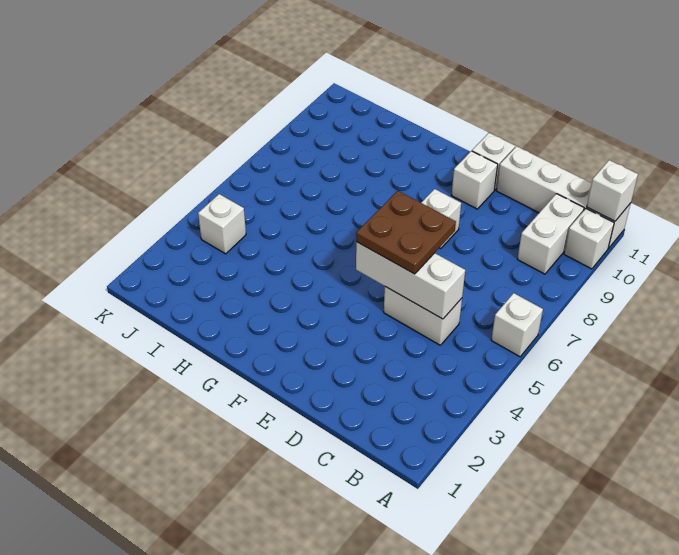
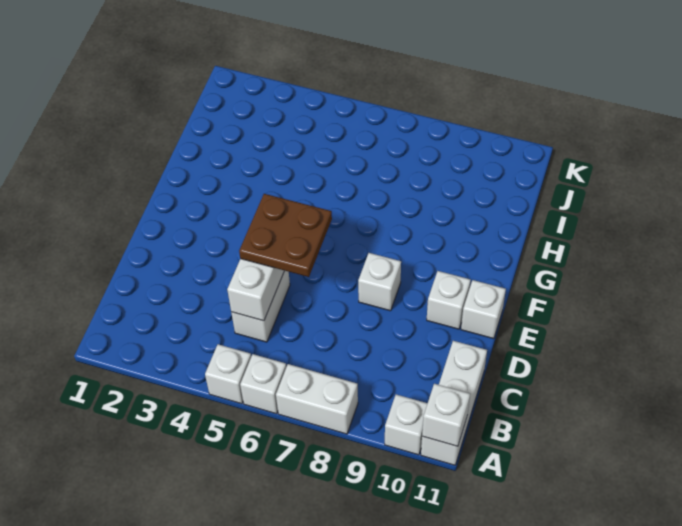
white brick A11:D11 level 1 -> white brick A11:C11 level 1
white brick B9:B10 level 1 -> white brick A7:A8 level 1
white brick J4 level 1 -> white brick A5 level 1

